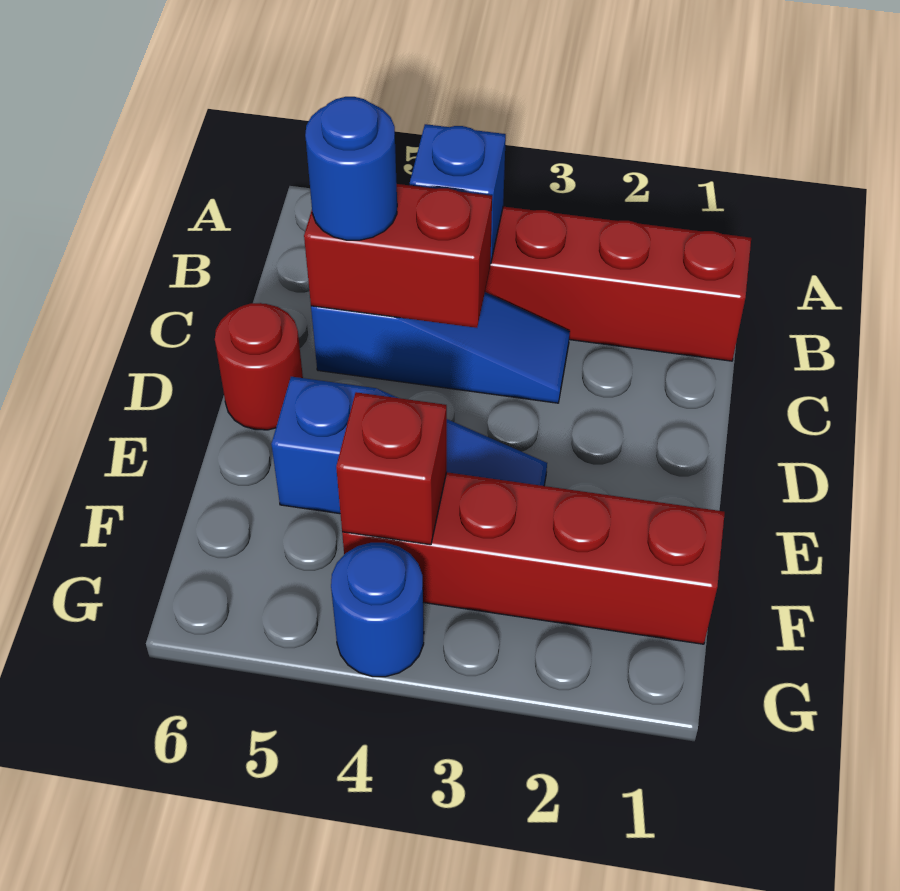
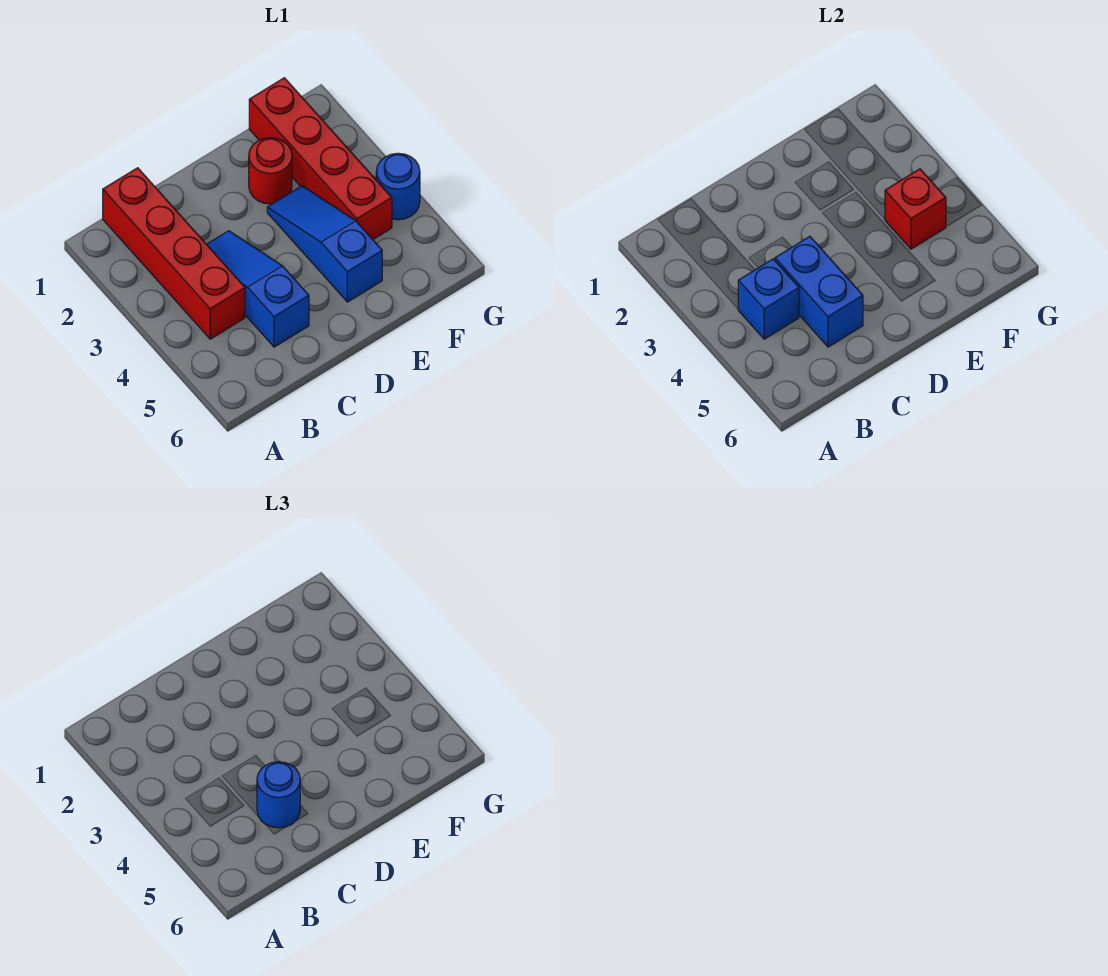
red brick C4:C5 level 2 -> blue brick C4:C5 level 2
red round brick D6 level 1 -> red round brick E2 level 1

